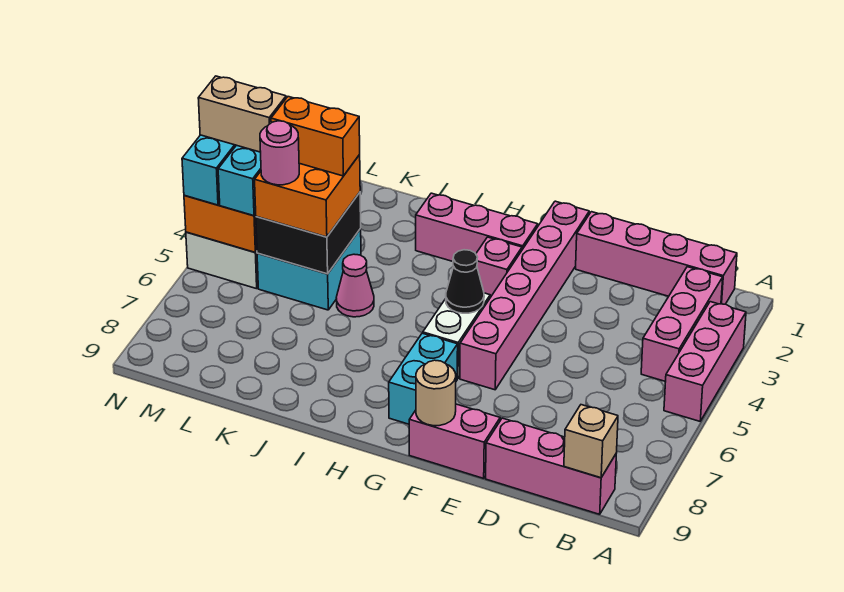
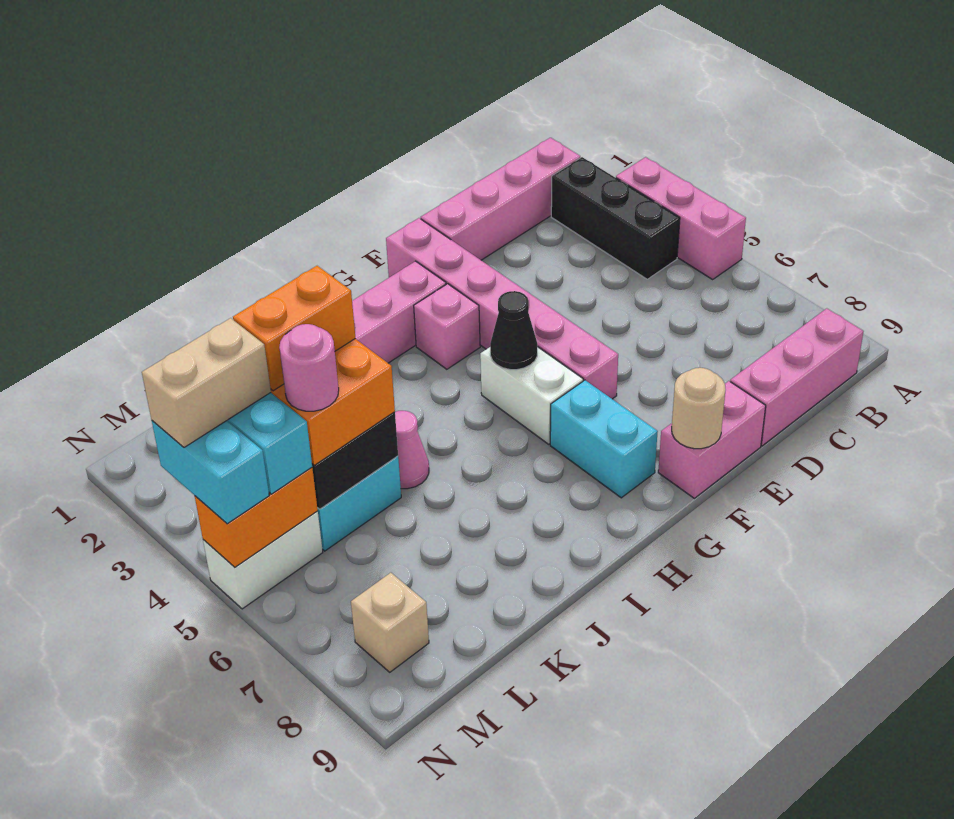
pink brick B2:B4 level 1 -> black brick B2:B4 level 1
tan brick B9 level 2 -> tan brick M8 level 1

